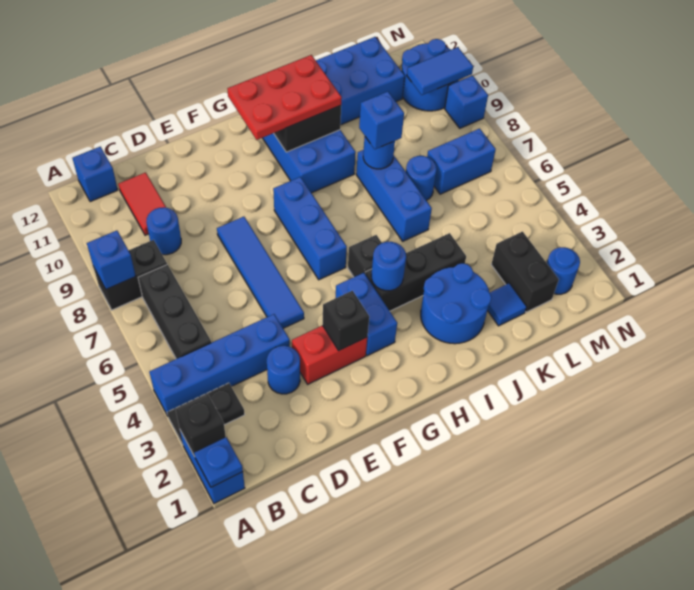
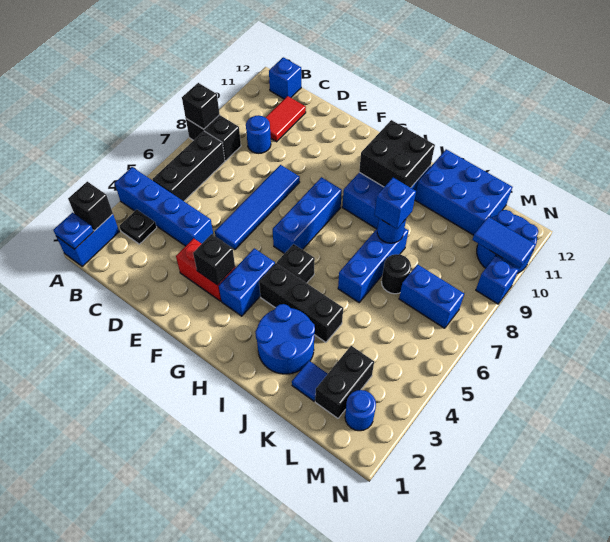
black plate A3:B3 level 1 -> black plate B3 level 1
blue brick A8 level 2 -> black brick A8 level 2
blue round brick D3 level 1 -> none
red plate G10:I11 level 3 -> none
blue round brick H4 level 2 -> none
blue round brick K7 level 1 -> black round brick K7 level 1

